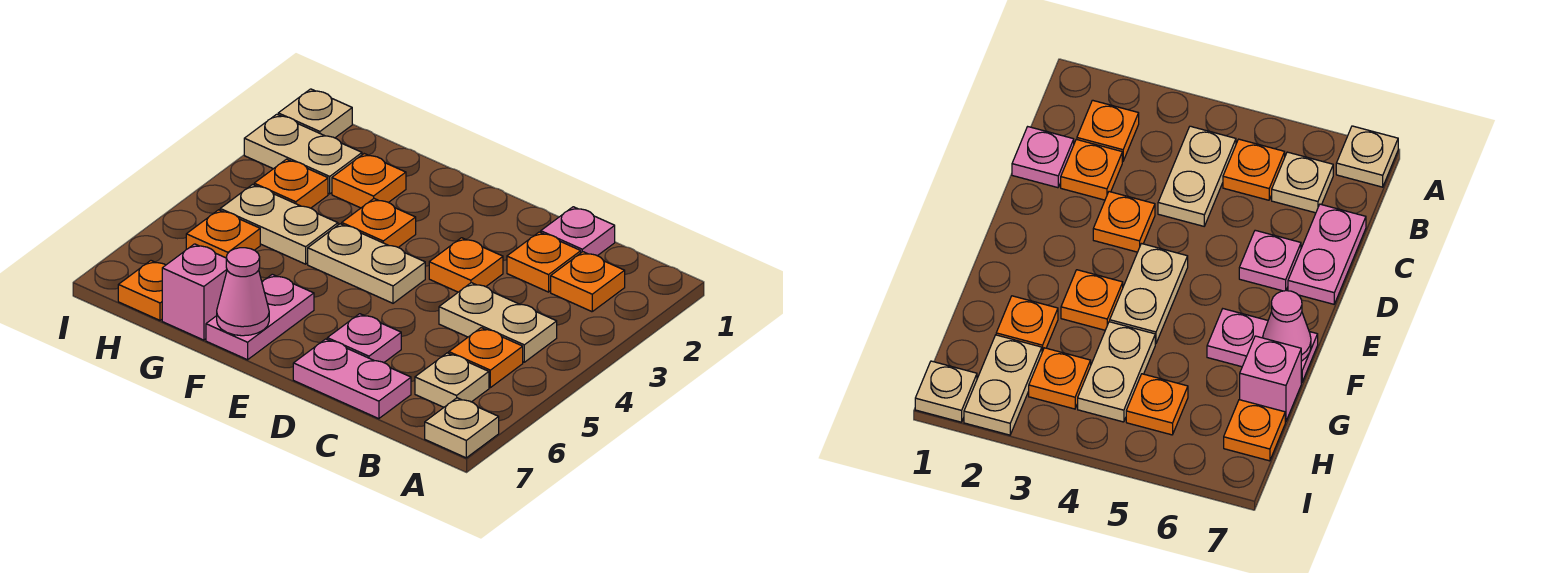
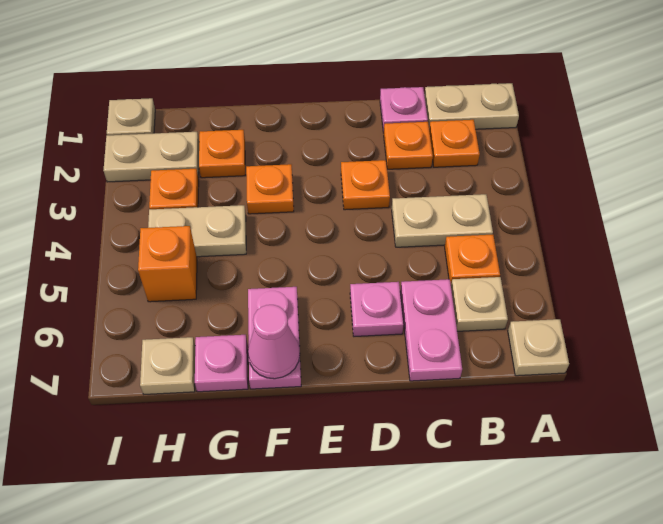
pink plate C7:D7 level 1 -> pink plate C6:C7 level 1
tan plate E4:F4 level 1 -> tan plate A1:B1 level 1
pink brick G7 level 1 -> pink plate G7 level 1
orange plate H5 level 1 -> orange brick H5 level 1
orange plate H7 level 1 -> tan plate H7 level 1

